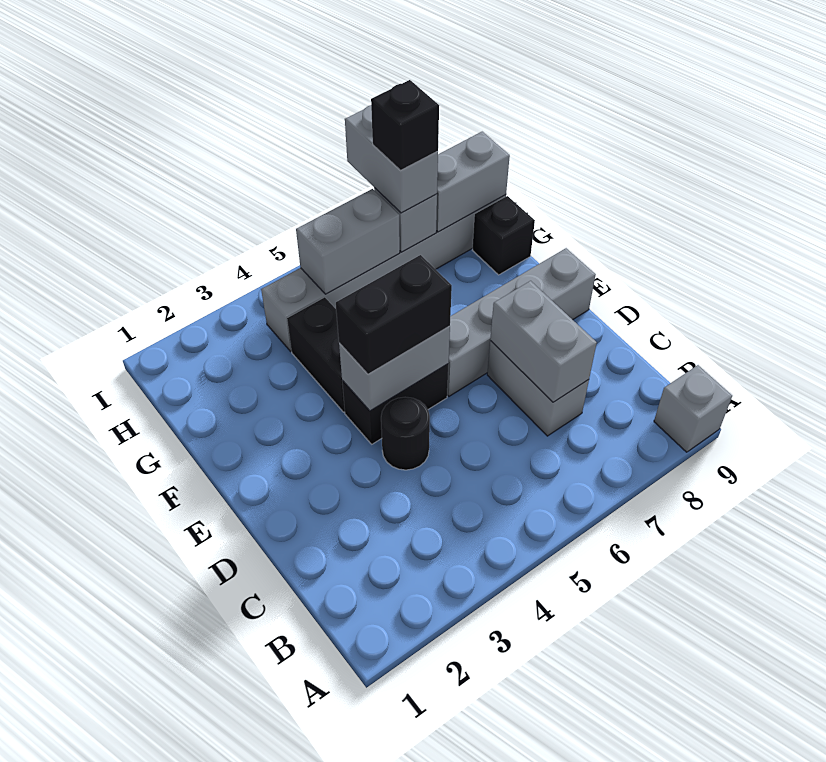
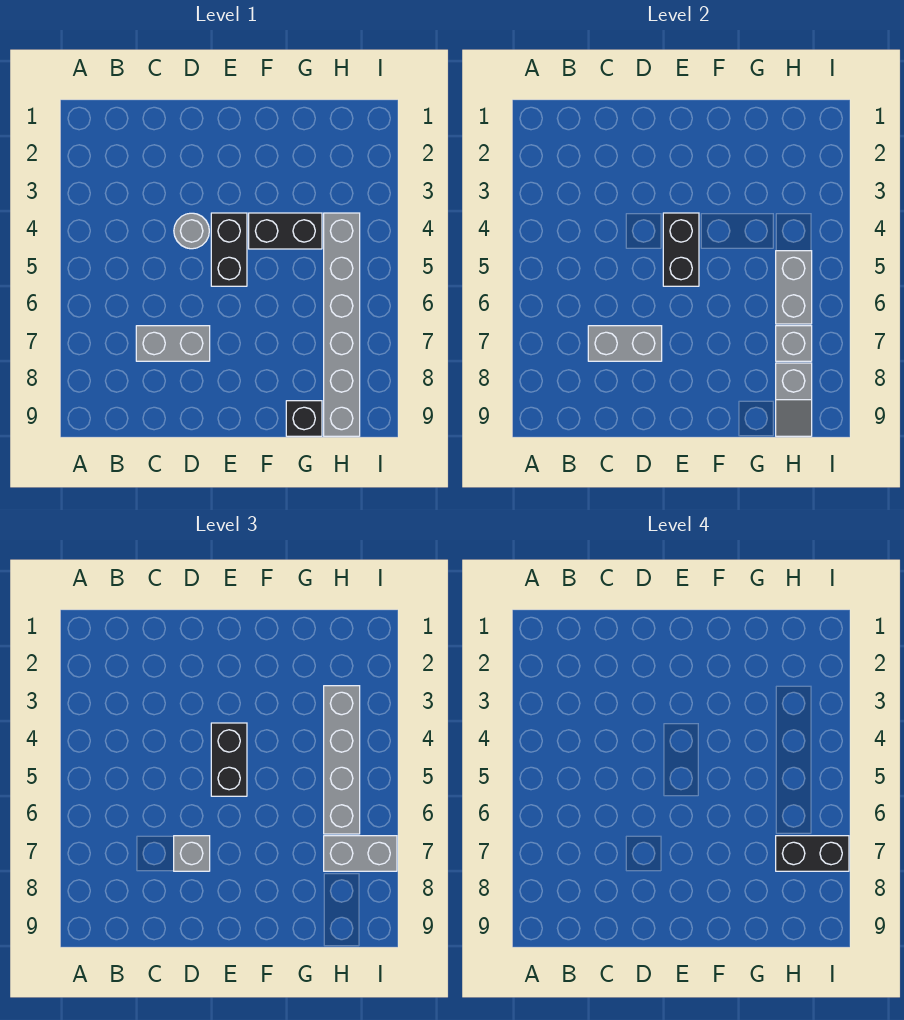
grey brick A9 level 1 -> grey brick D7 level 3
black round brick D4 level 1 -> grey round brick D4 level 1
grey brick E4:E5 level 2 -> black brick E4:E5 level 2
grey brick E6:E9 level 1 -> grey brick H3:H6 level 3
black brick H7 level 4 -> black brick H7:I7 level 4
grey brick H8:H9 level 2 -> grey slope H8:H9 level 2 top 8

